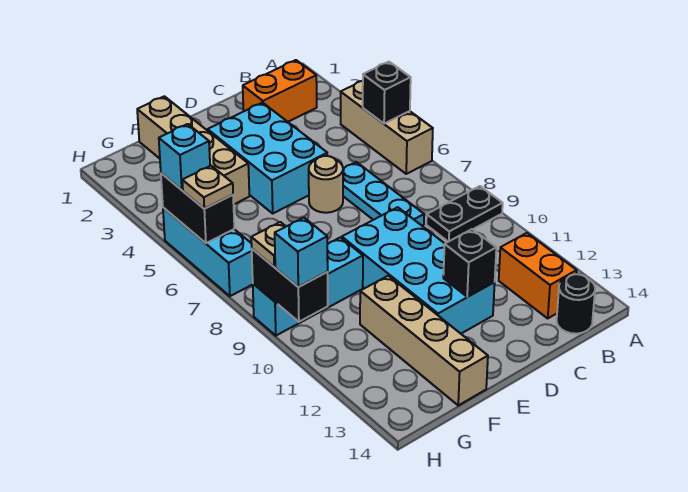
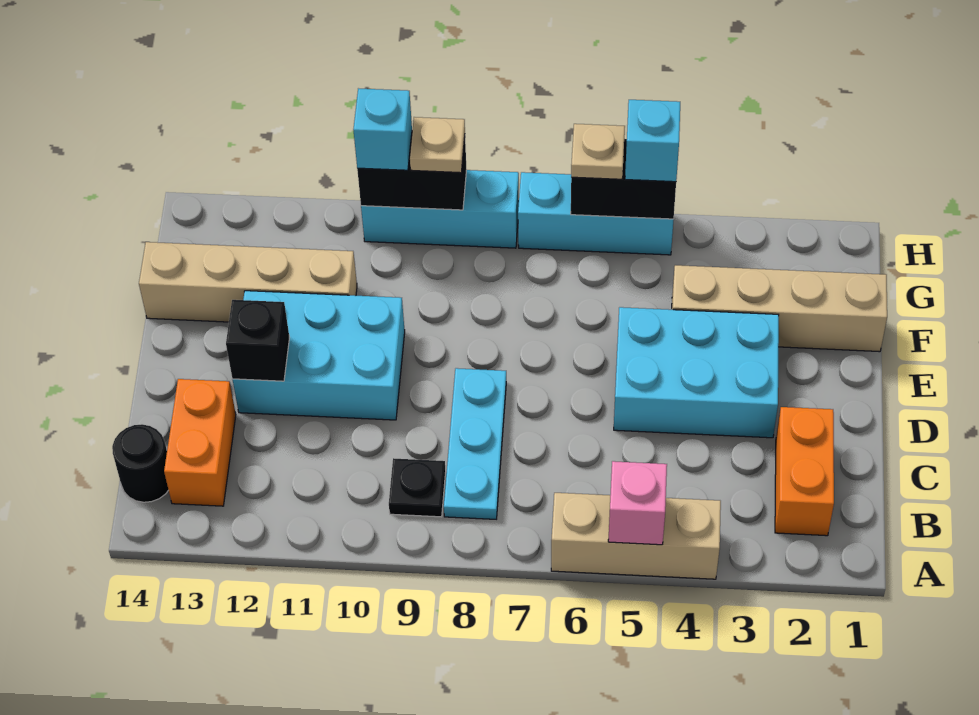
black brick A5 level 2 -> pink brick A5 level 2
black plate A9:B9 level 1 -> black plate B9 level 1
orange brick B12:B13 level 1 -> orange brick B13:C13 level 1
cyan plate C6:C8 level 1 -> cyan plate B8:D8 level 1
tan round brick D6 level 1 -> none
cyan brick D9:E12 level 1 -> cyan brick D10:E12 level 1
cyan brick F9:H9 level 1 -> cyan brick H8:H10 level 1

